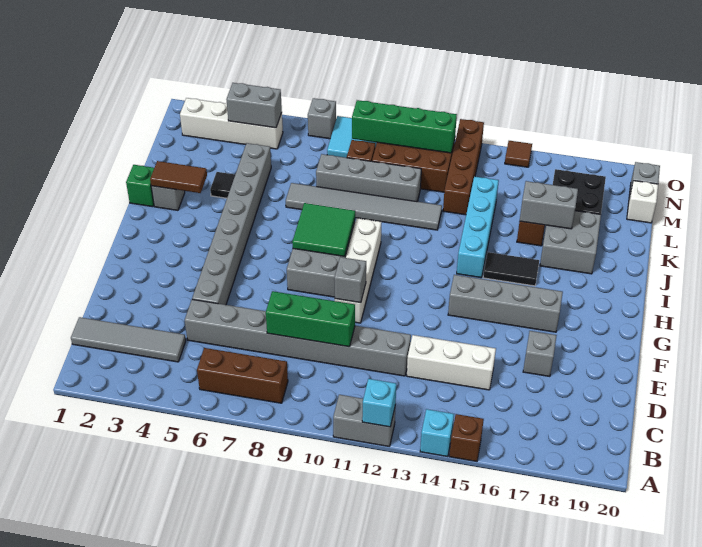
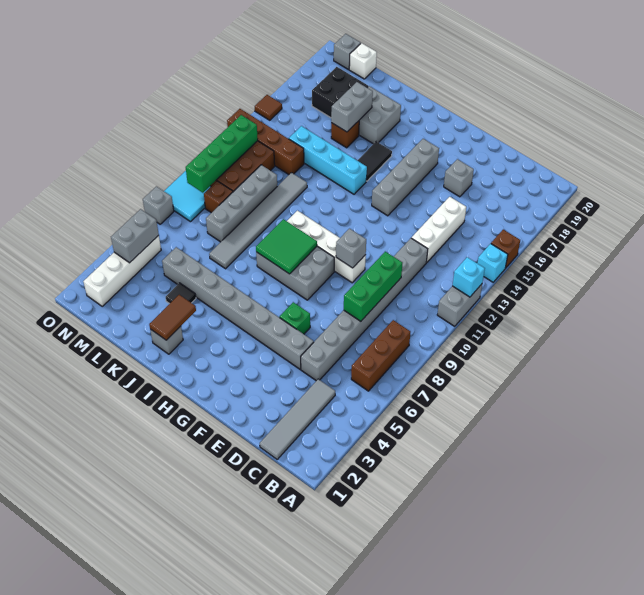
green brick J1 level 1 -> green brick F6 level 1

